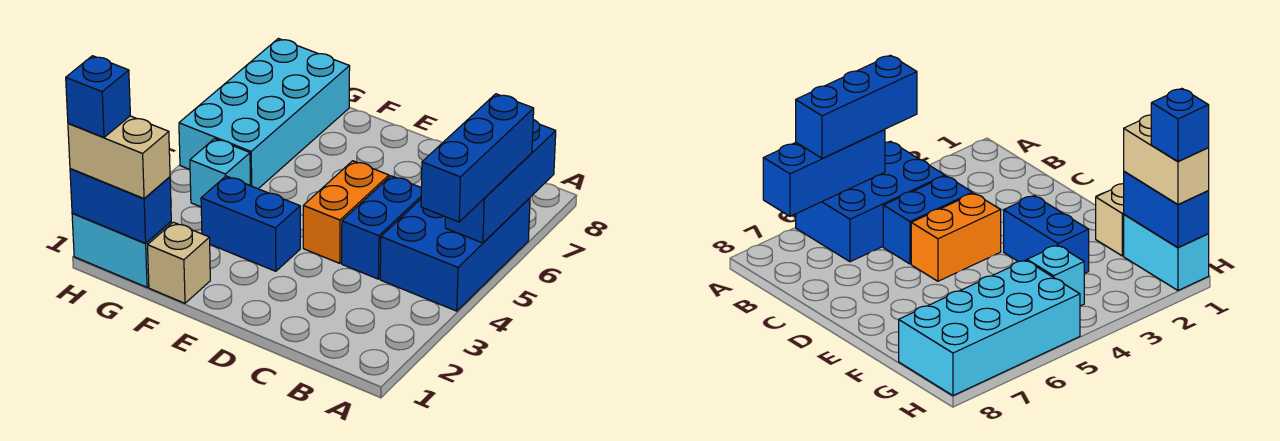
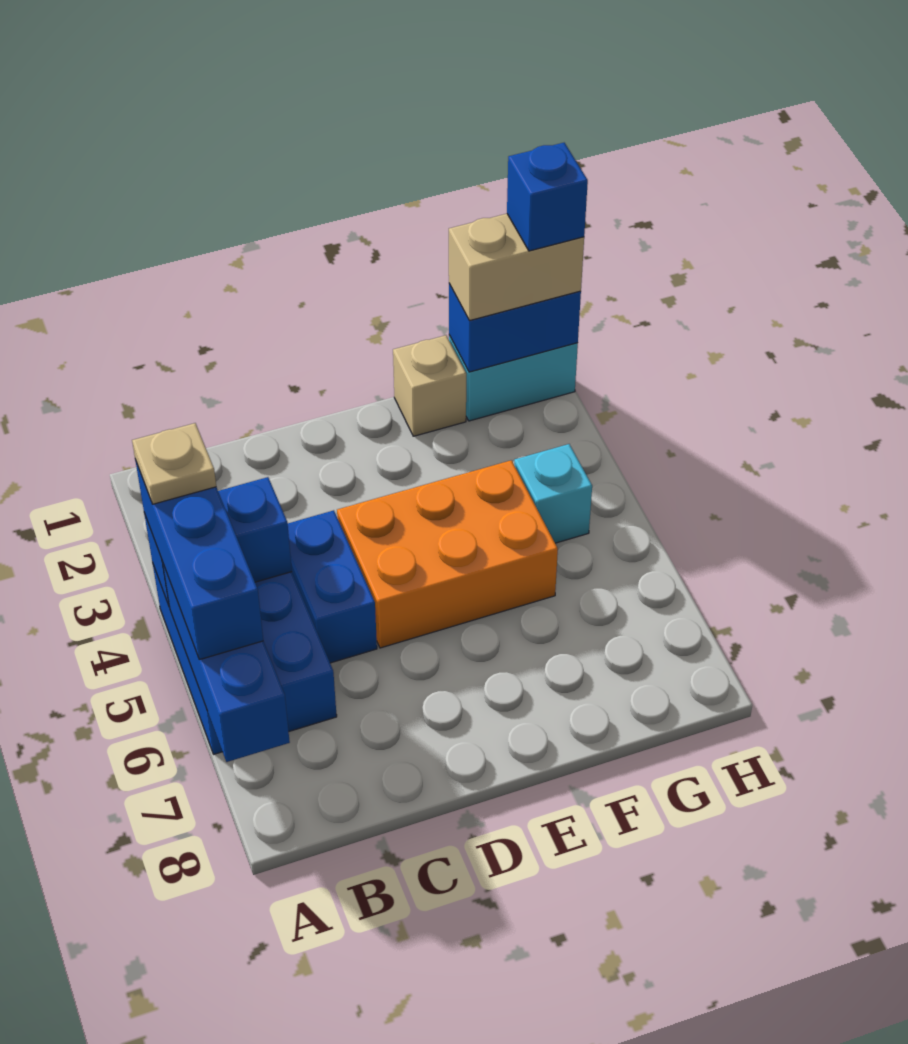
none -> tan plate A4 level 4
orange brick D4:D5 level 1 -> orange brick D4:F5 level 1
blue brick E3:F3 level 1 -> blue brick A4:B4 level 2
cyan brick G5:H8 level 1 -> none

